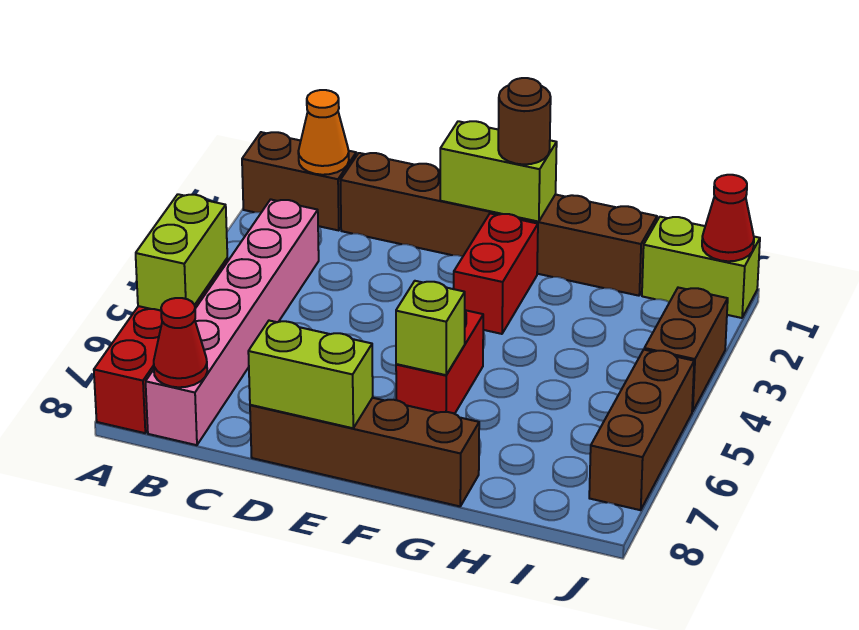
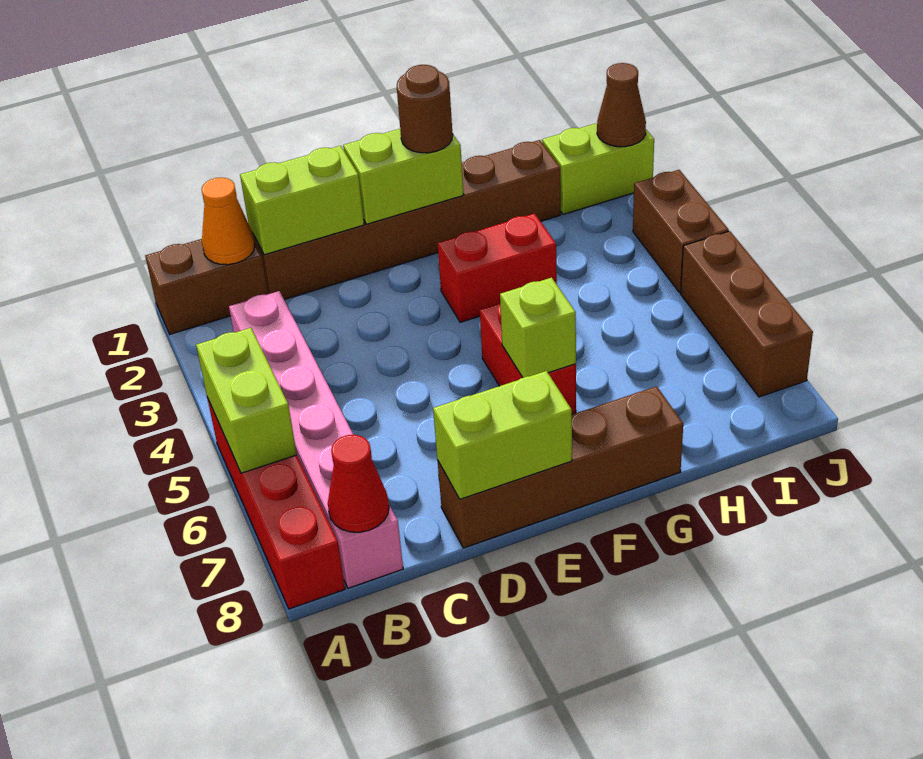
none -> lime brick C1:D1 level 2
red brick F2:F3 level 1 -> red brick F3:G3 level 1
red cone J1 level 2 -> brown cone J1 level 2

